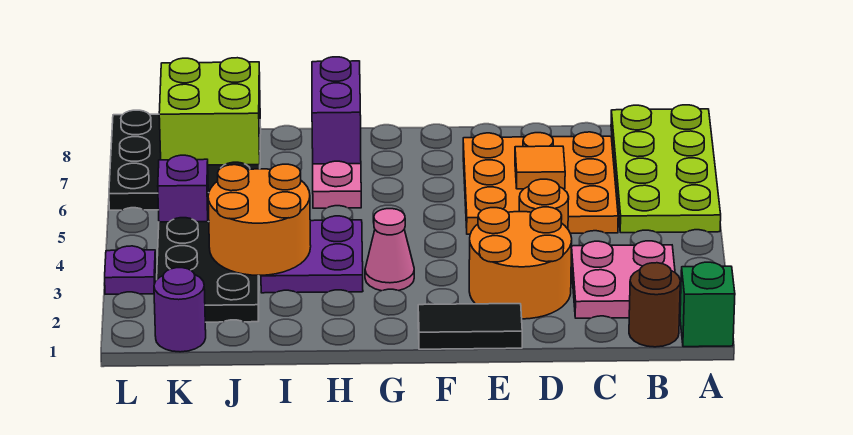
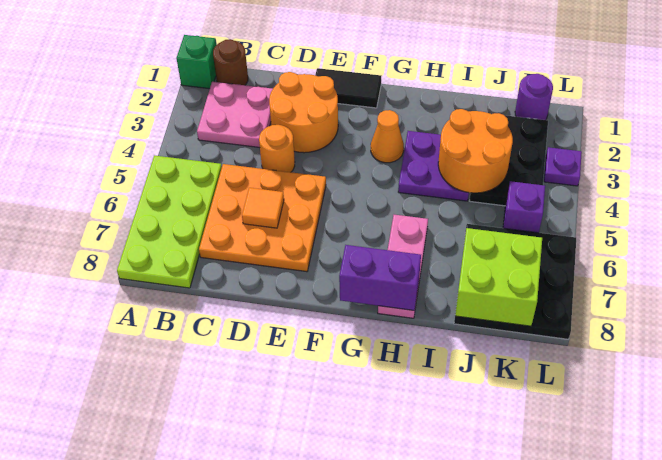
pink cone G3 level 1 -> orange cone G3 level 1
purple brick H7:H8 level 2 -> purple brick G8:H8 level 2

